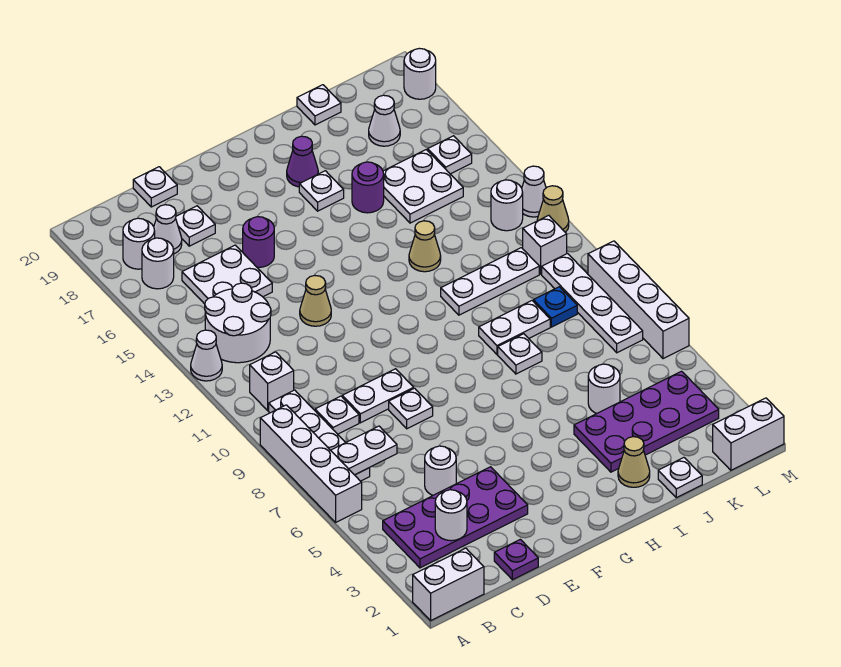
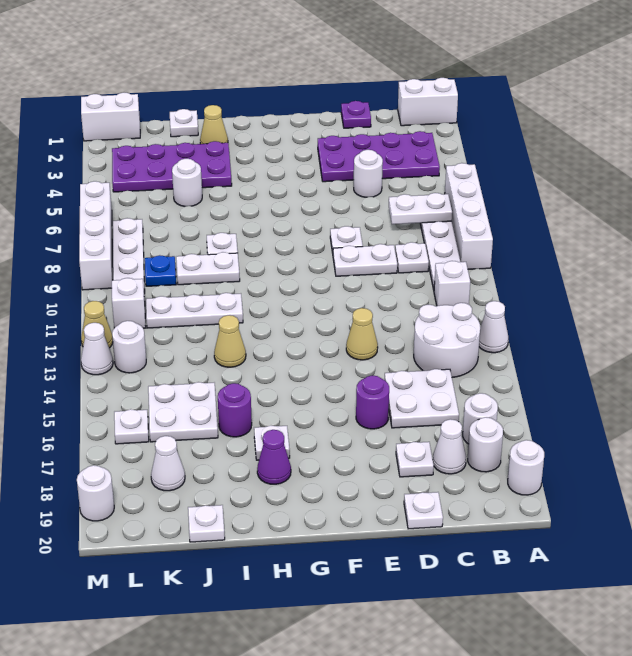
white round brick C3 level 2 -> white round brick A19 level 1

